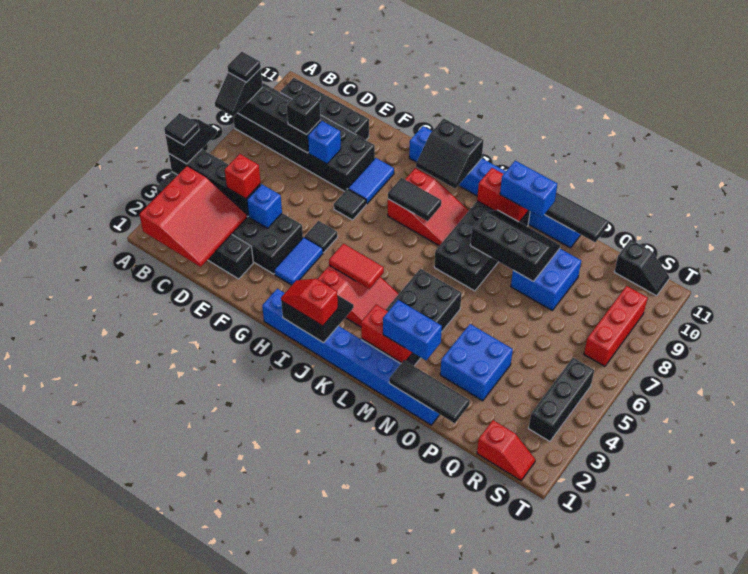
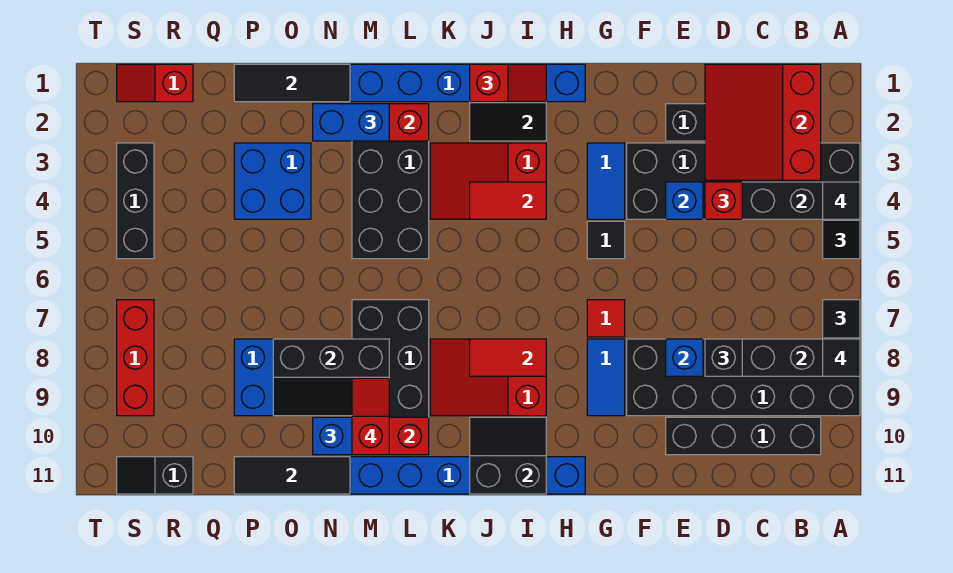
black tile G7 level 1 -> red tile G7 level 1
black tile I8:J8 level 2 -> red tile I8:J8 level 2
none -> red slope M9:M10 level 4 top 10

